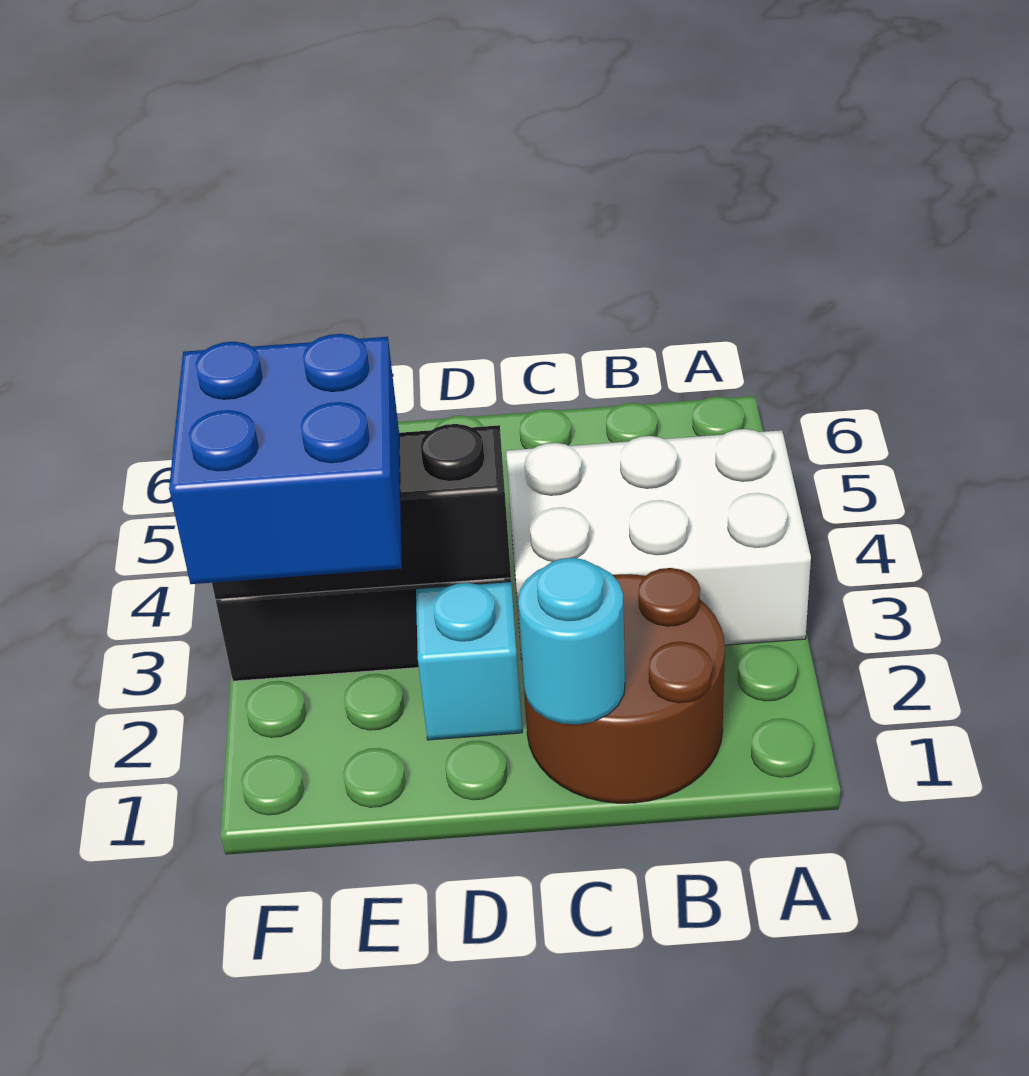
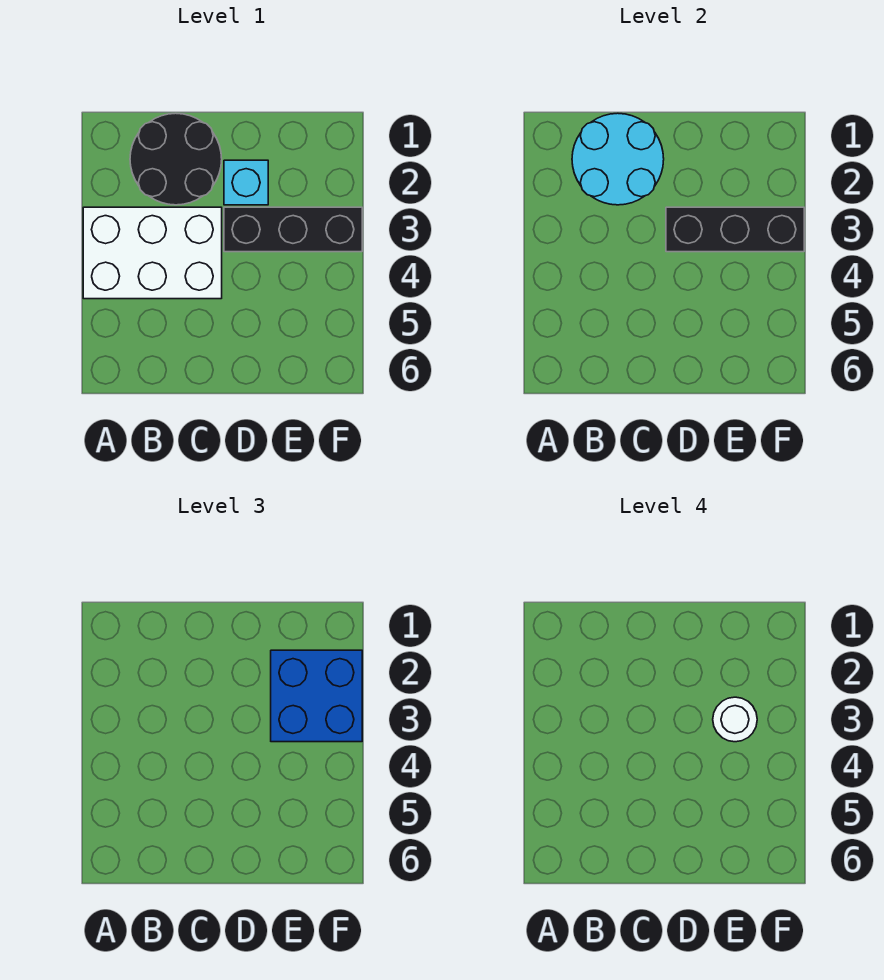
brown round brick B1:C2 level 1 -> black round brick B1:C2 level 1
cyan round brick C1 level 2 -> cyan round brick B1:C2 level 2
none -> white round brick E3 level 4

